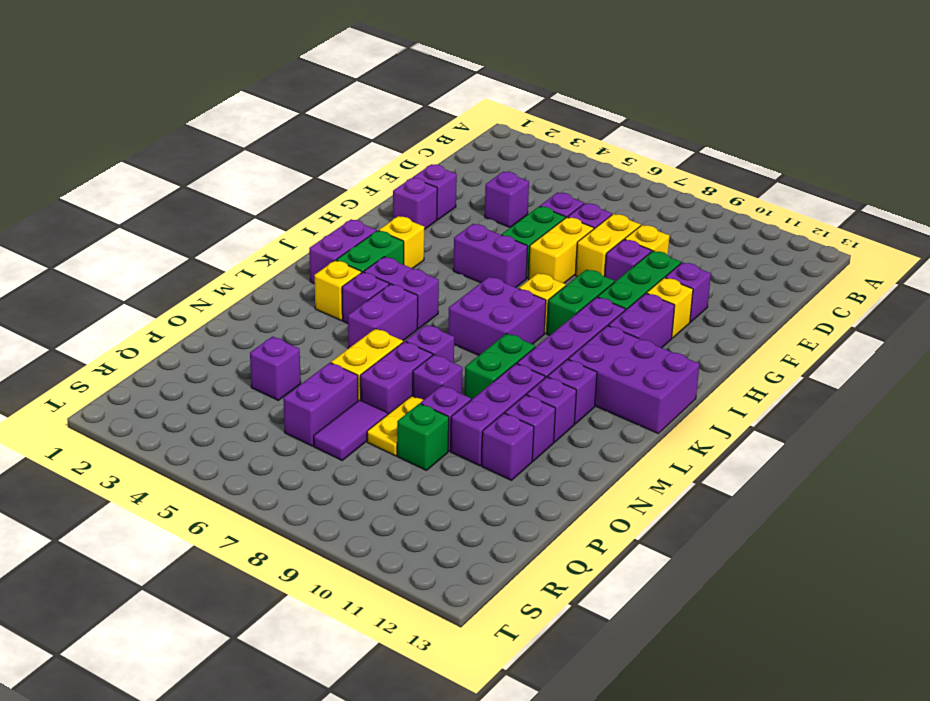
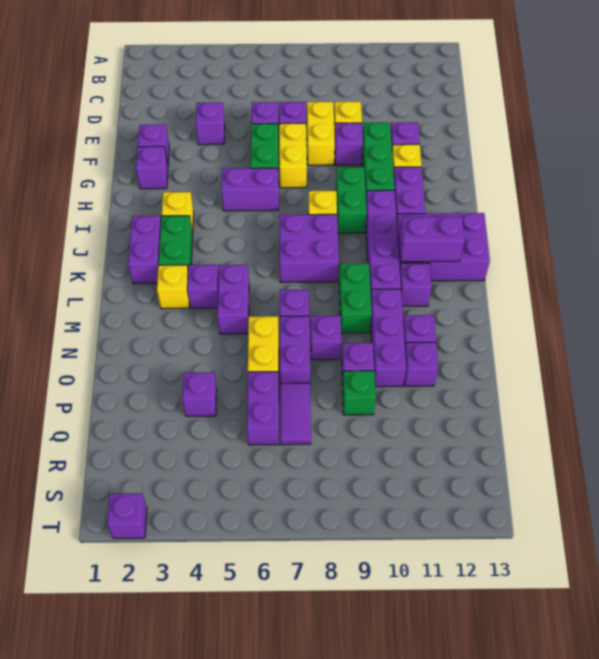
purple brick K4:K5 level 1 -> purple brick K11:K12 level 2
purple brick M11 level 1 -> purple brick T2 level 1
yellow plate O8:P8 level 1 -> none

